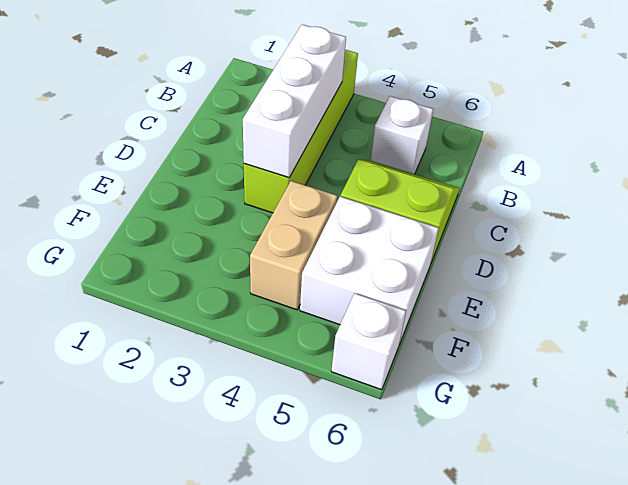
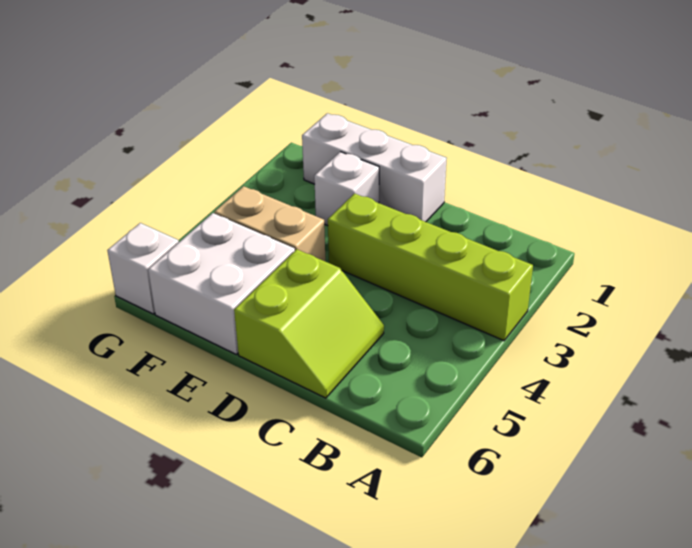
white brick B3:D3 level 2 -> white brick D1:F1 level 1
white brick B5 level 1 -> white brick E2 level 1

